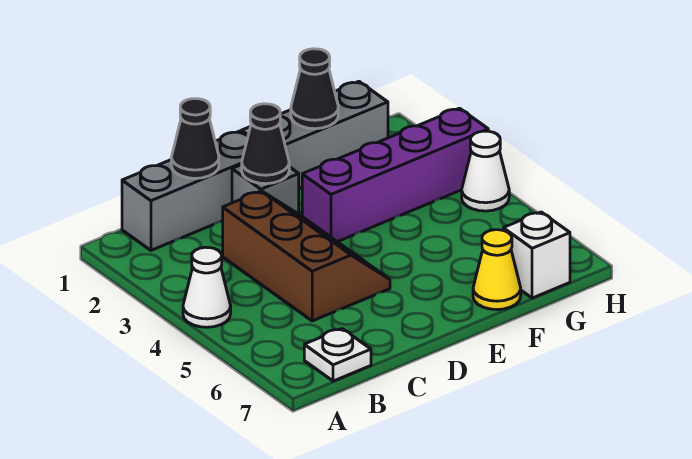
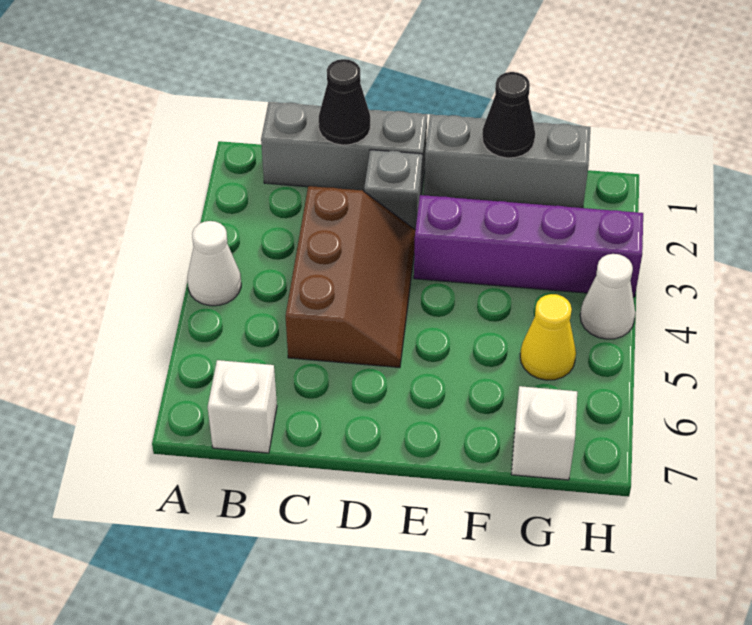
white plate B7 level 1 -> white brick B7 level 1
black cone D2 level 2 -> none
yellow cone F7 level 1 -> yellow cone G5 level 1

